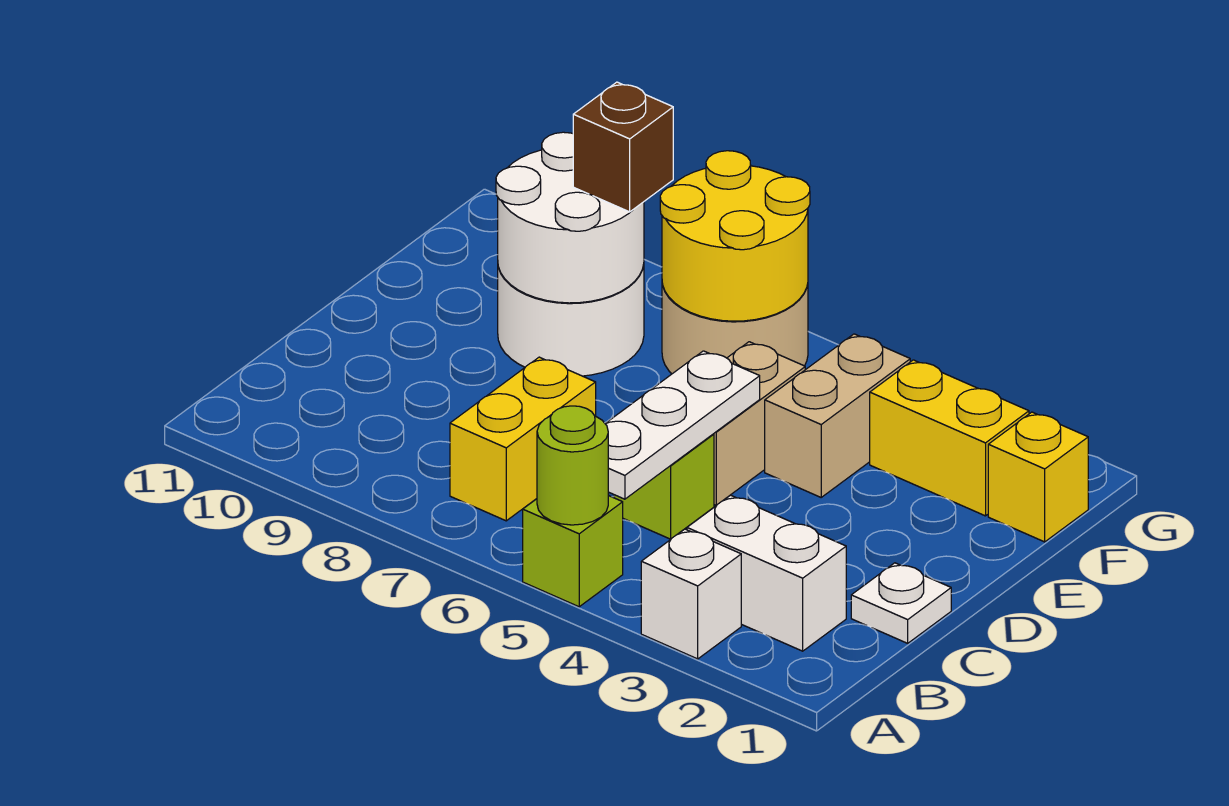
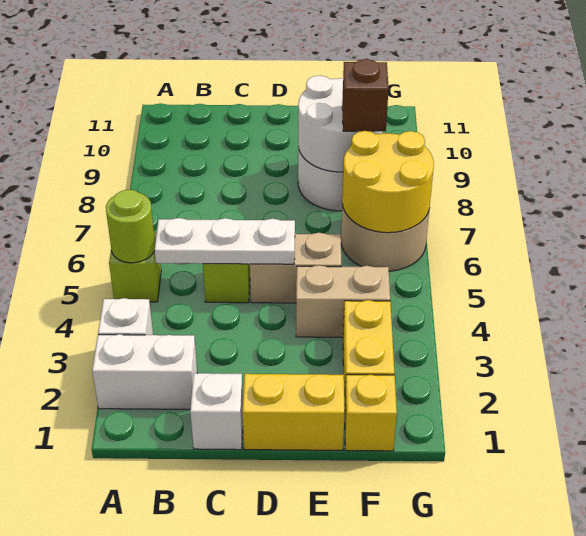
white brick B2:B3 level 1 -> white brick A2:B2 level 1
yellow brick B7:C7 level 1 -> yellow brick D1:E1 level 1
white plate C1 level 1 -> white brick C1 level 1

